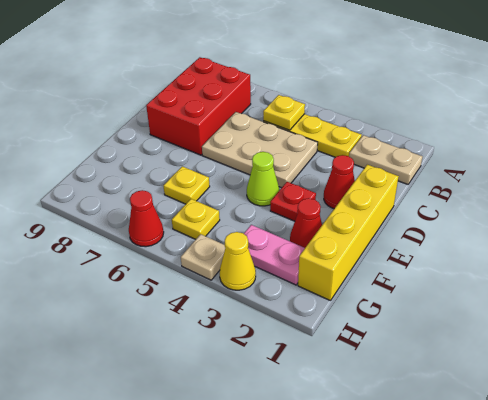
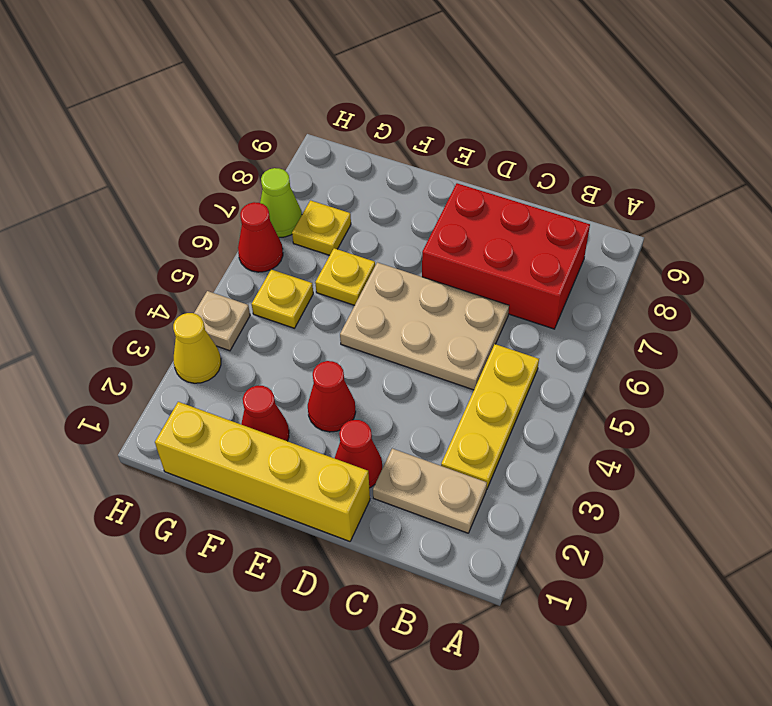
tan plate B1:B2 level 1 -> tan plate B2:C2 level 1
yellow plate B5 level 2 -> yellow plate G7 level 1
tan plate C4:D6 level 1 -> tan plate C5:E6 level 1
red plate E3 level 1 -> red cone E3 level 1
lime cone E4 level 1 -> lime cone H7 level 1
pink plate G2:G3 level 1 -> none

